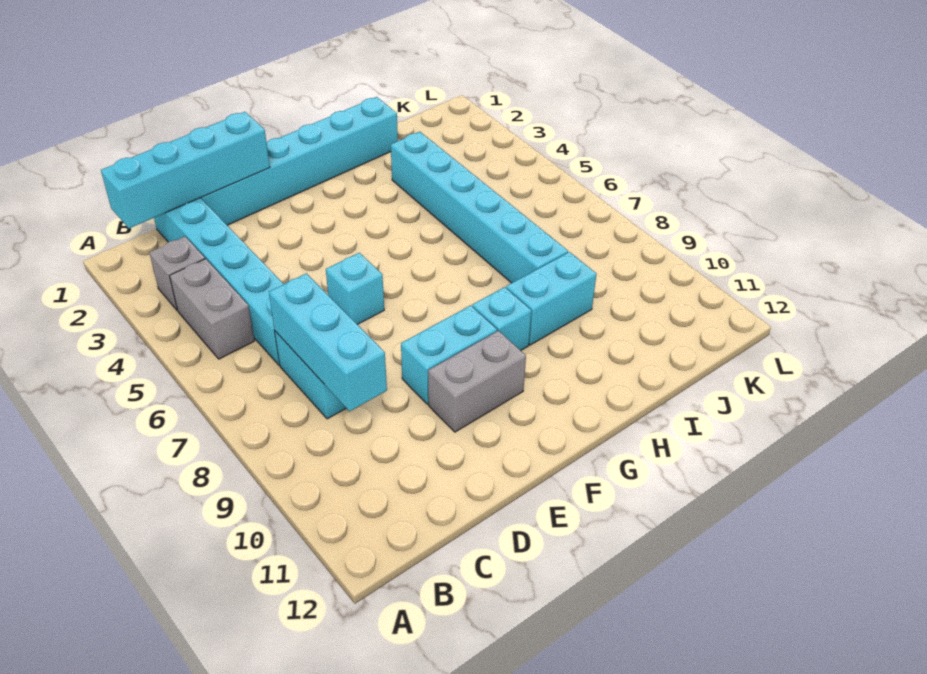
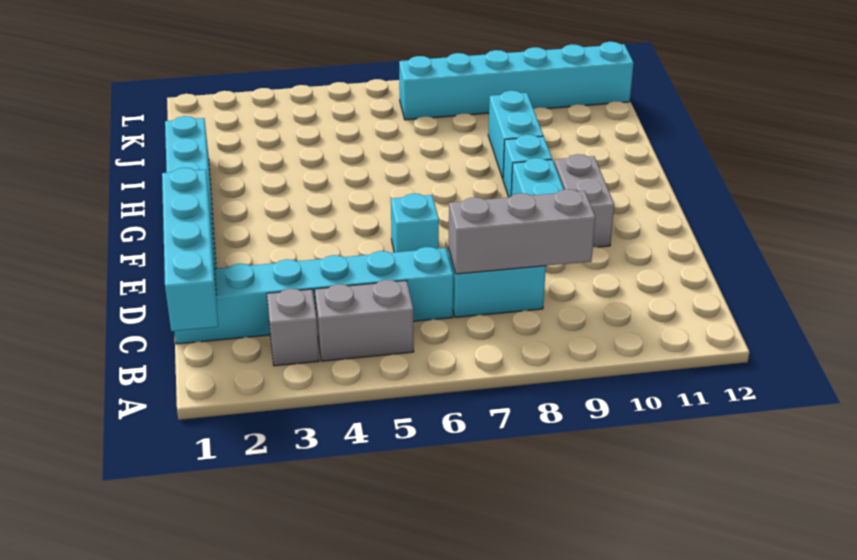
cyan brick C7:C9 level 2 -> grey brick C7:C9 level 2
cyan brick I3:I8 level 1 -> cyan brick K7:K12 level 1

